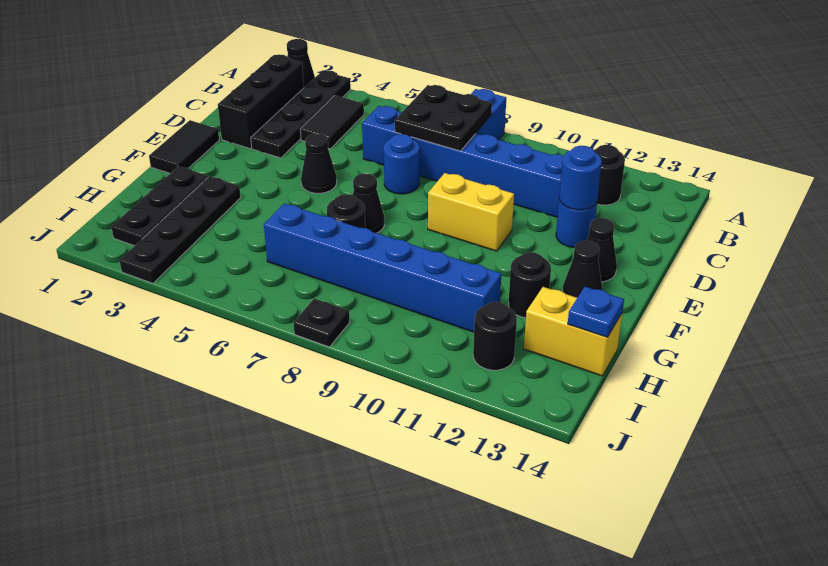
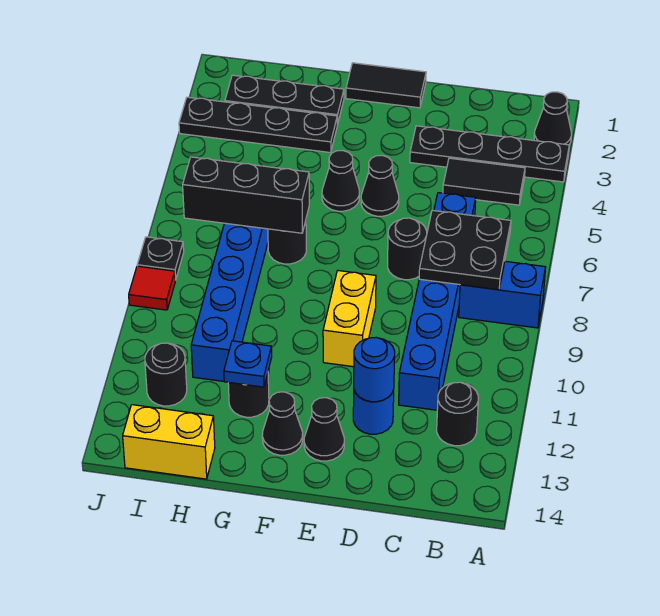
black brick B2:D2 level 1 -> black brick G7:I7 level 2
blue round brick D7 level 1 -> black round brick D7 level 1
black cone F7 level 1 -> black cone F5 level 1
yellow brick H13:H14 level 1 -> yellow brick H14:I14 level 1
blue plate H14 level 2 -> blue plate G12 level 2
none -> red tile J9 level 1

